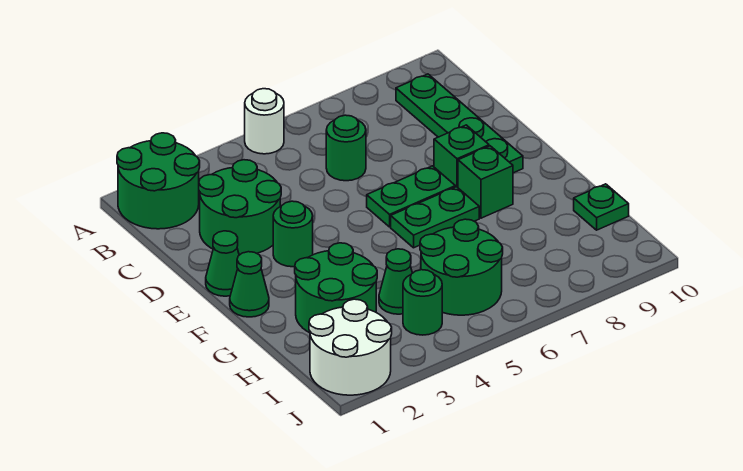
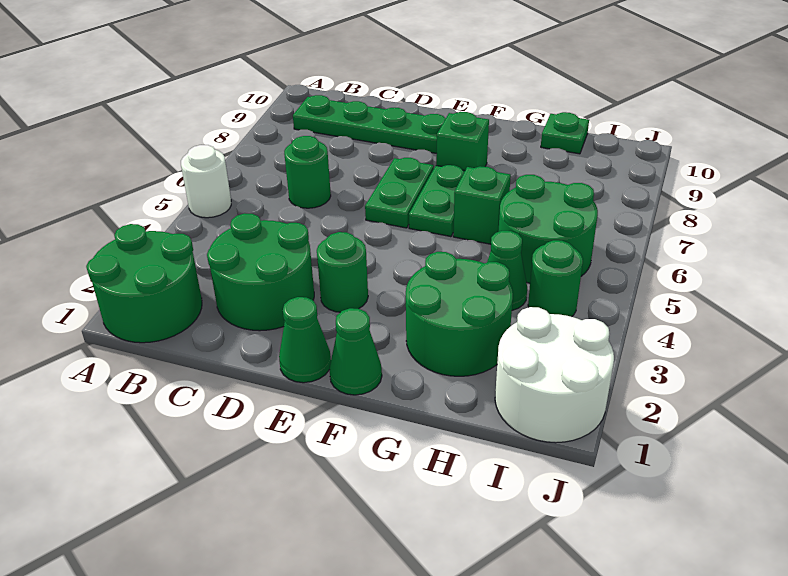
green brick E8 level 1 -> green brick G6 level 1

